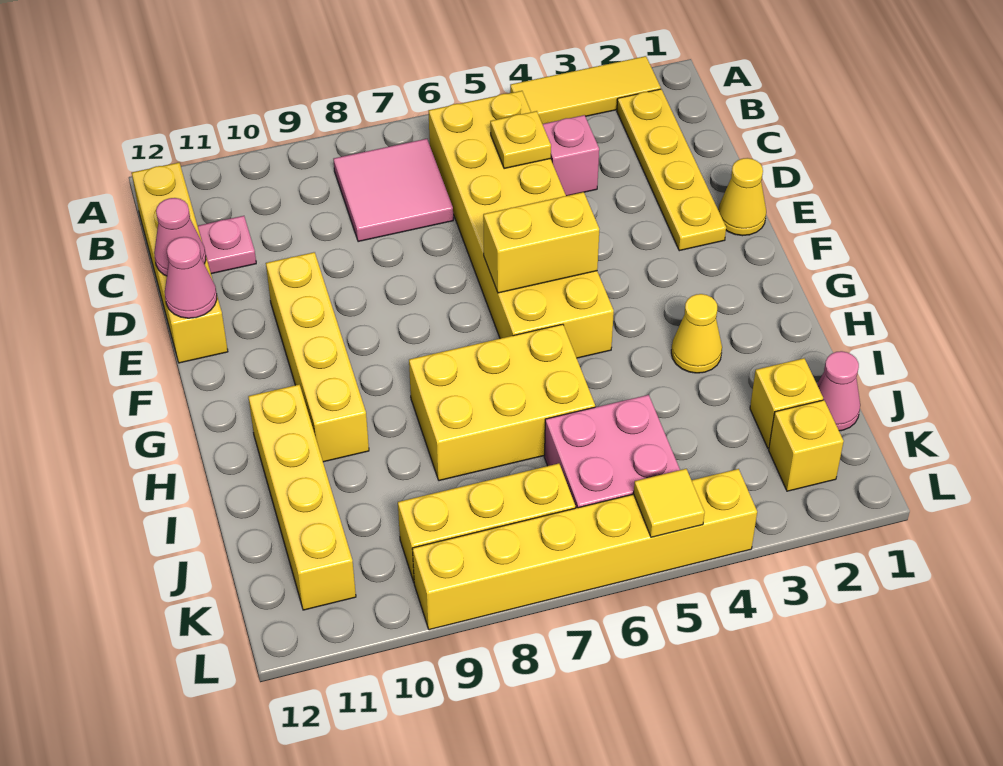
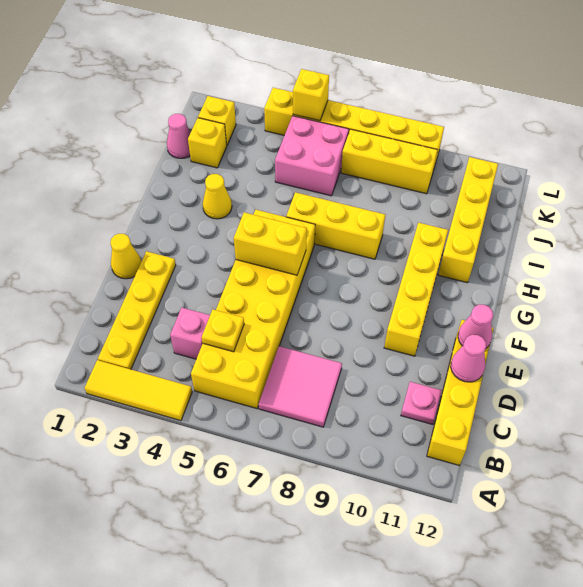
yellow brick H6:I8 level 1 -> yellow brick H6:H8 level 1
yellow tile L5 level 2 -> yellow brick L5 level 2

